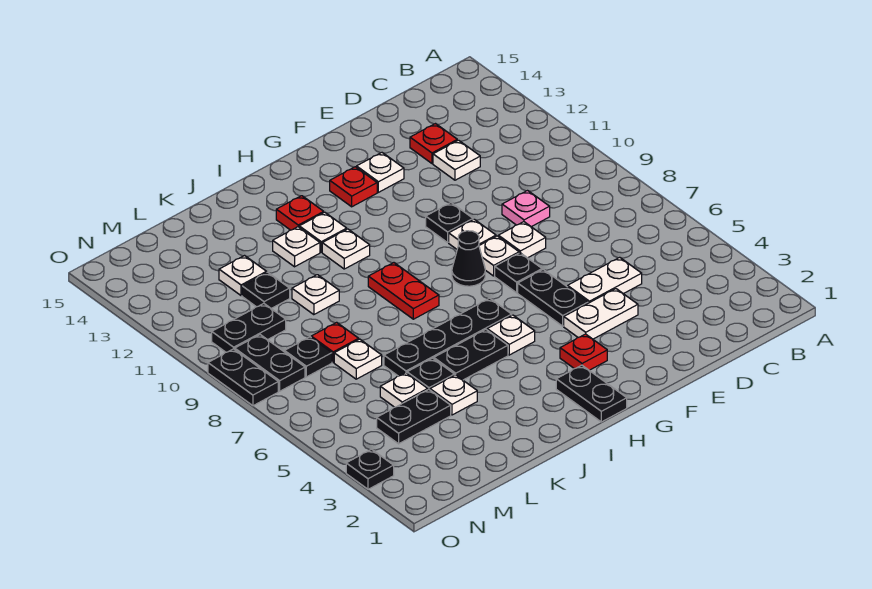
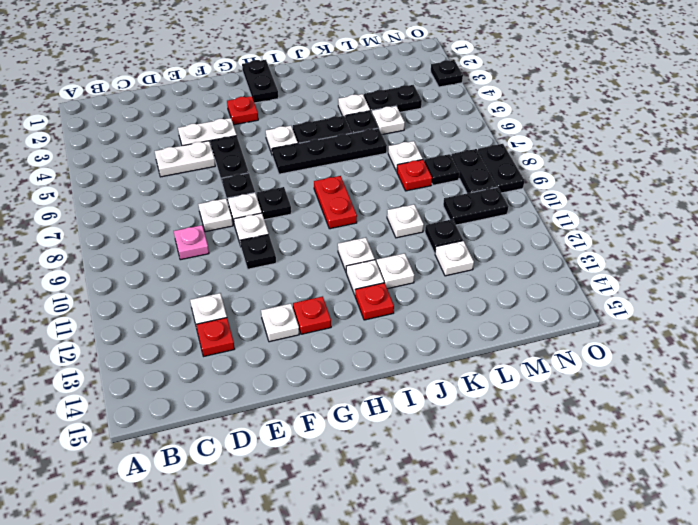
black cone G8 level 1 -> black plate G8 level 1

